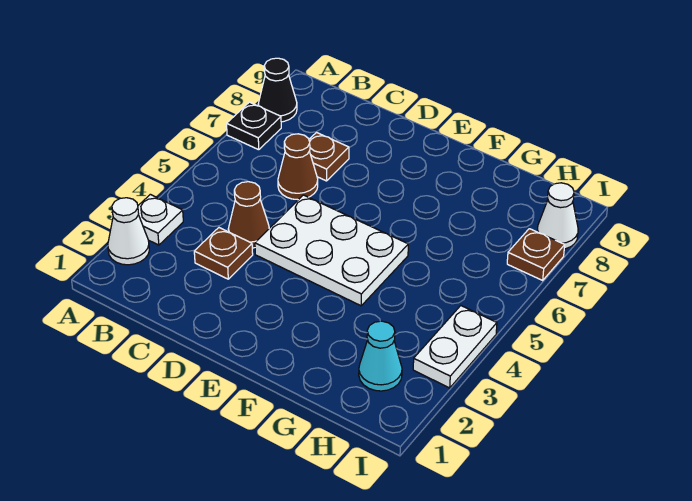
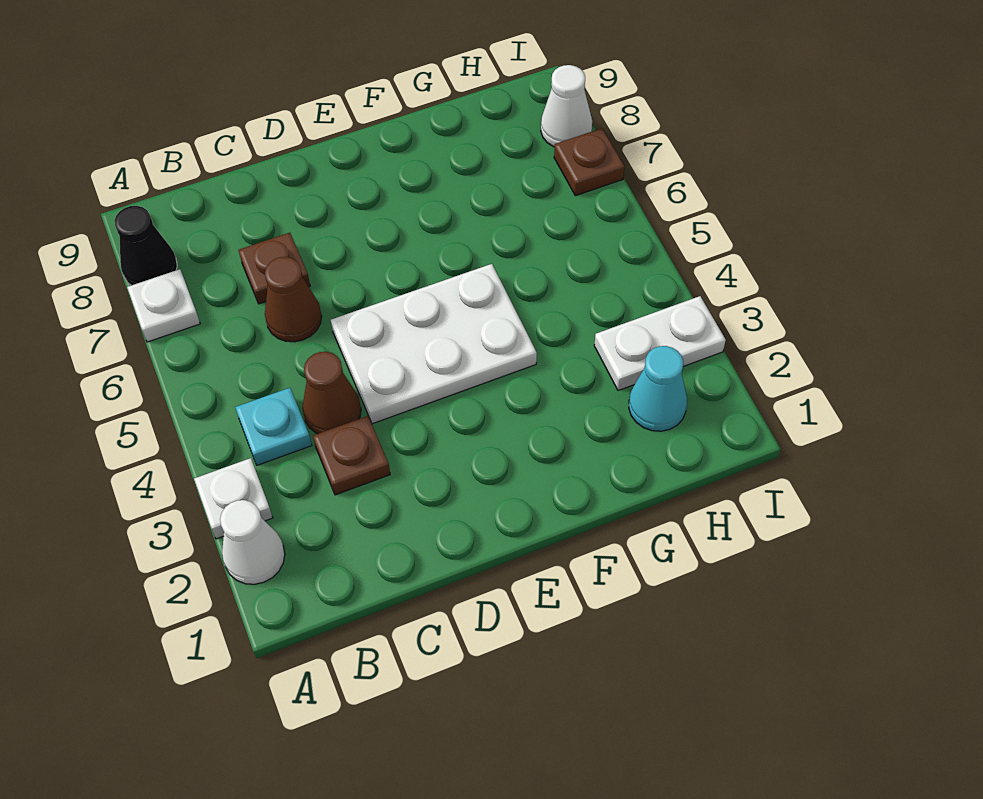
black plate A7 level 1 -> white plate A7 level 1
none -> cyan plate B4 level 1
white plate I3:I4 level 1 -> white plate H3:I3 level 1

